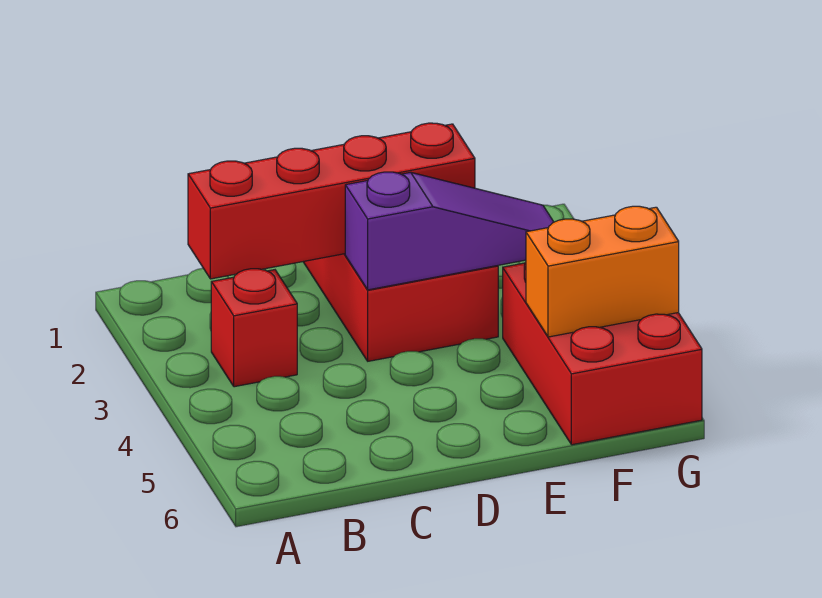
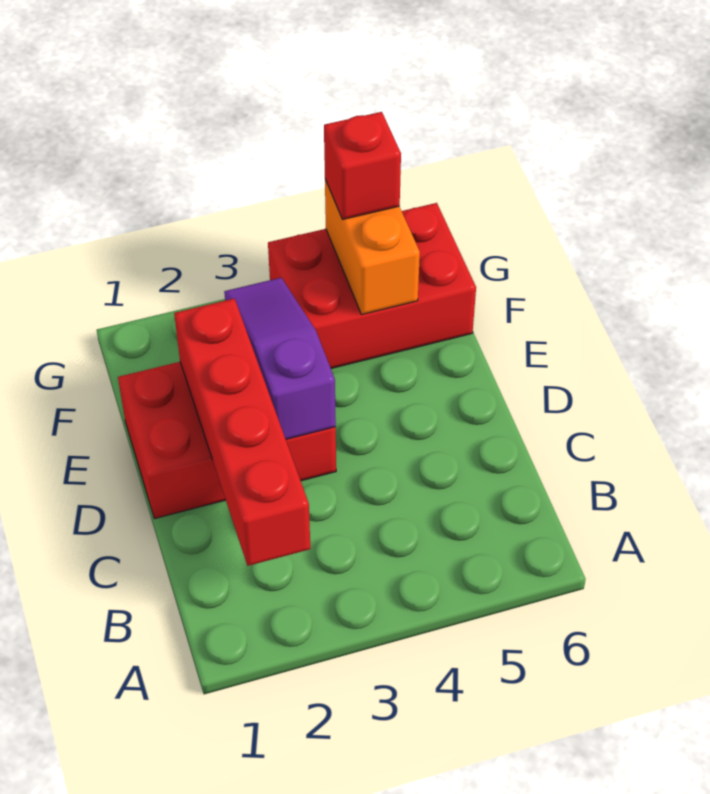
red brick B3 level 1 -> red brick G5 level 3

